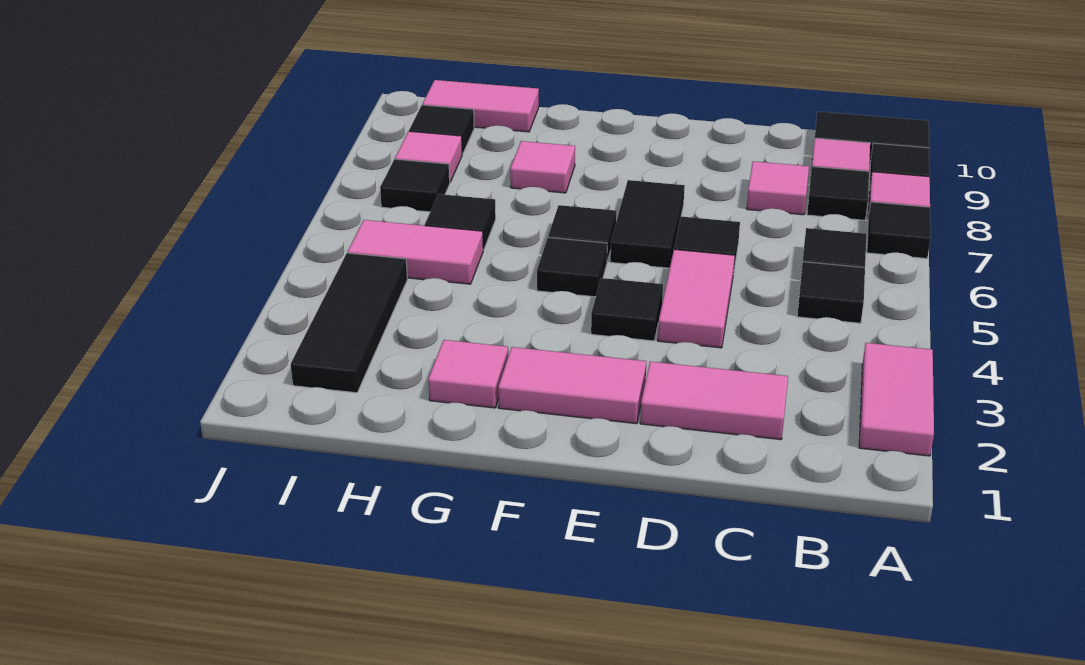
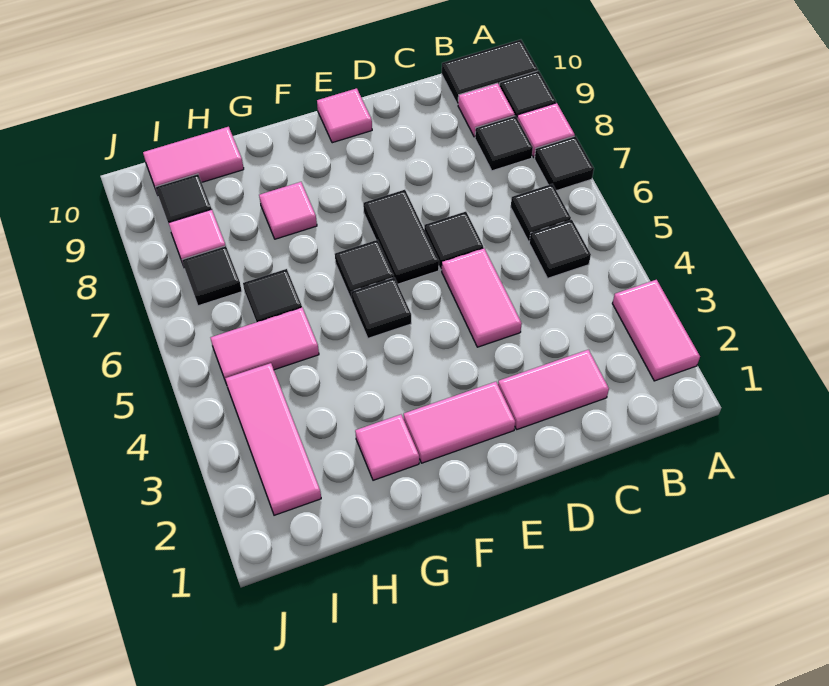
pink tile C8 level 1 -> pink tile E10 level 1
black tile E4 level 1 -> none
black tile I2:I4 level 1 -> pink tile I2:I4 level 1

